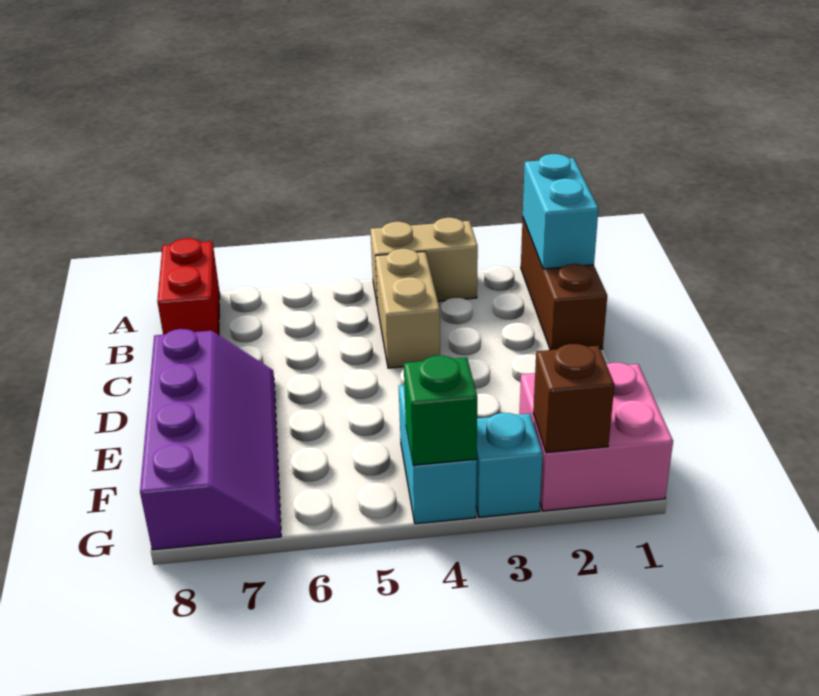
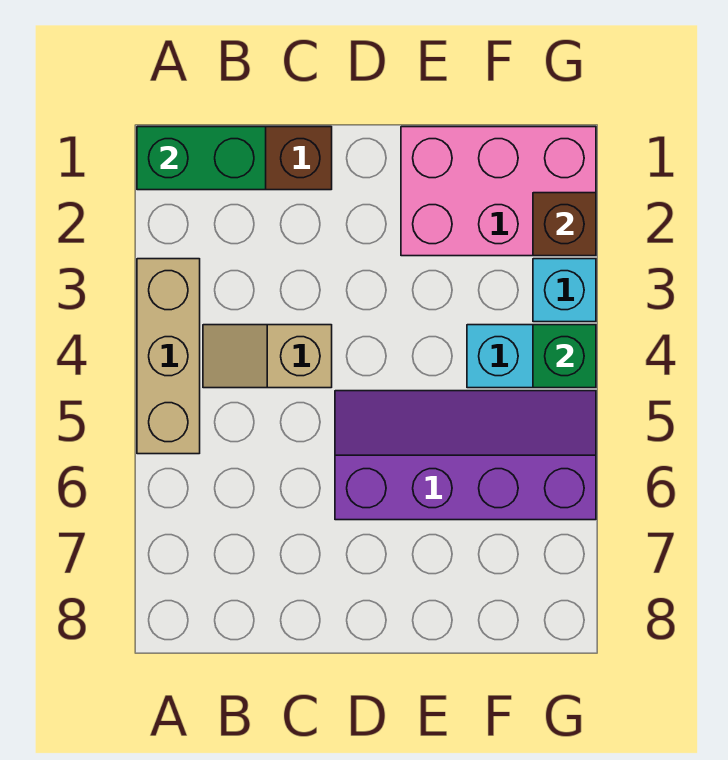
cyan brick A1:B1 level 2 -> green brick A1:B1 level 2
tan brick A3:A4 level 1 -> tan brick A3:A5 level 1
red brick A8:B8 level 1 -> none
tan brick B4:C4 level 1 -> tan slope B4:C4 level 1 top C
purple slope D7:G8 level 1 top 8 -> purple slope D5:G6 level 1 top 6
pink brick F1:G2 level 1 -> pink brick E1:G2 level 1

